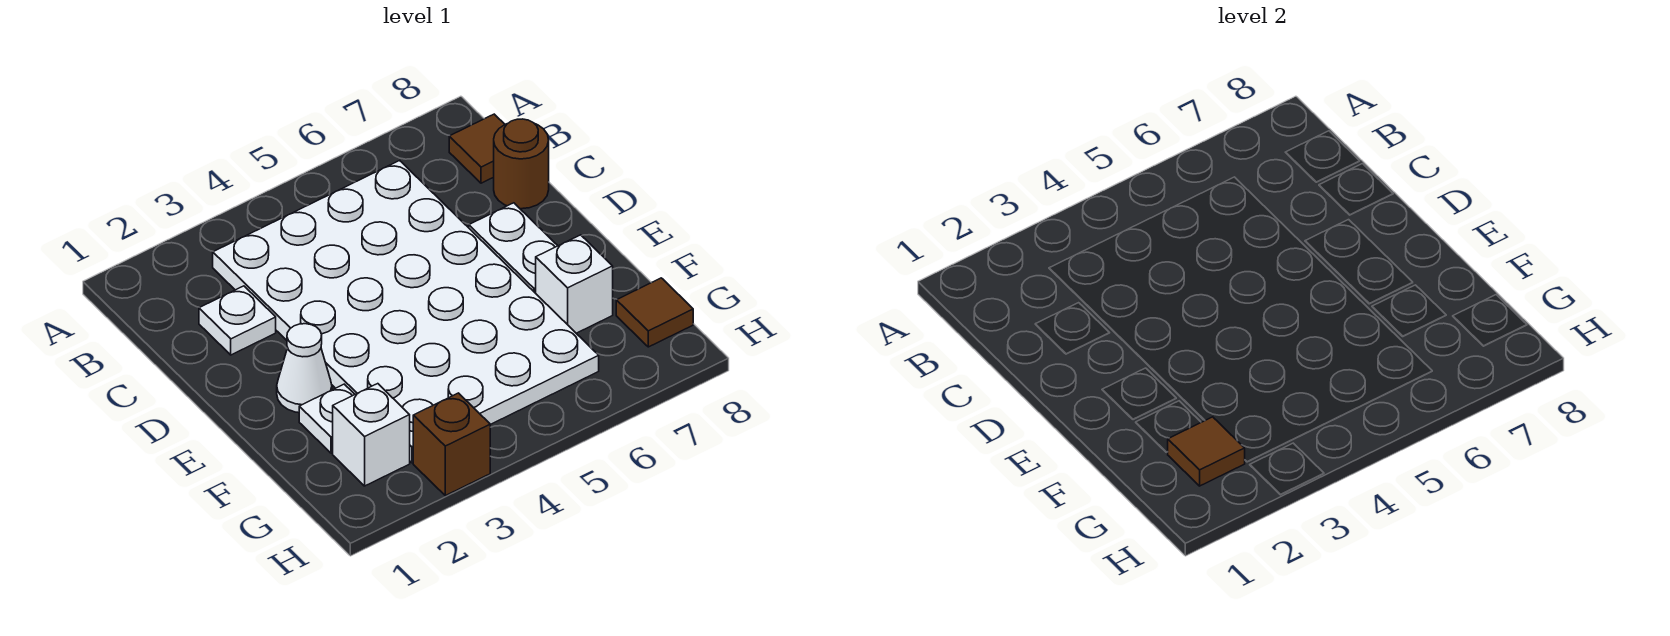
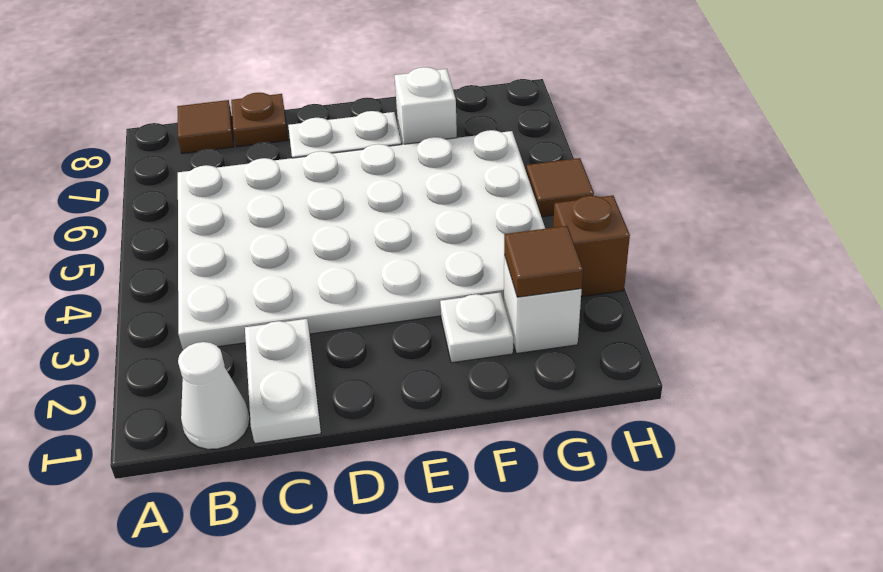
white plate C2 level 1 -> white plate C1:C2 level 1
brown round brick C8 level 1 -> brown plate C8 level 1
white cone E2 level 1 -> white cone B1 level 1
brown tile G8 level 1 -> brown tile H5 level 1

